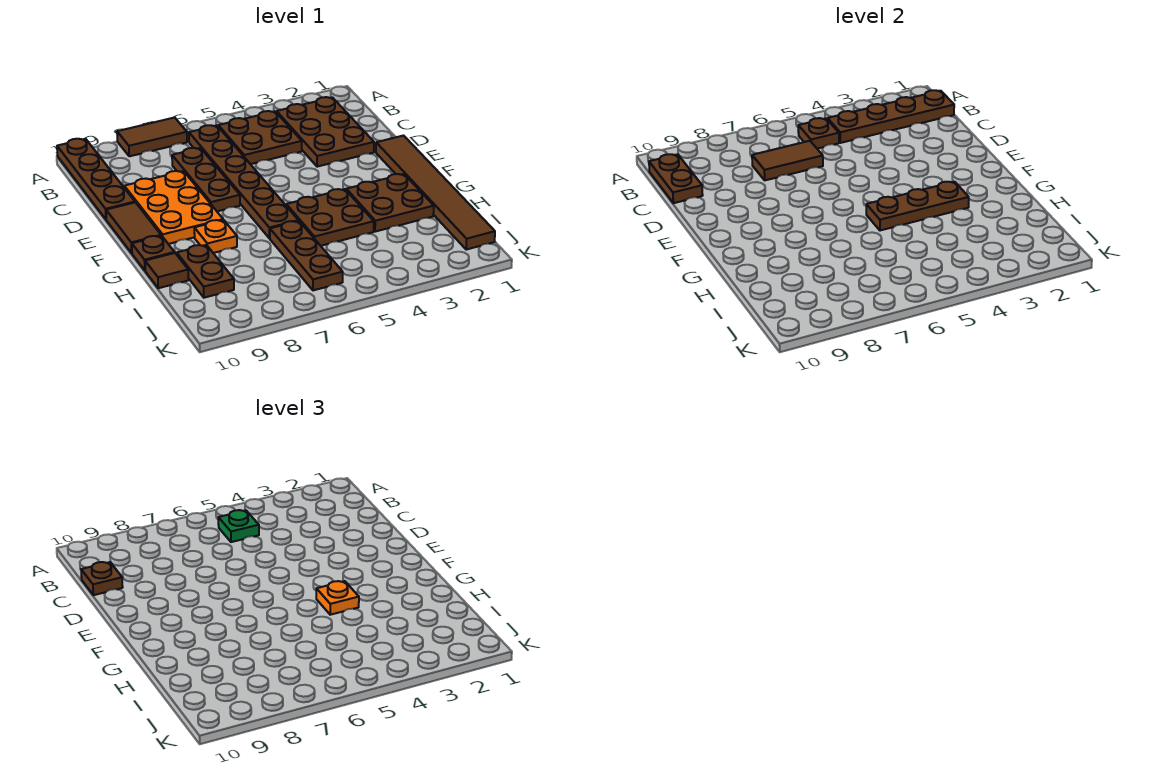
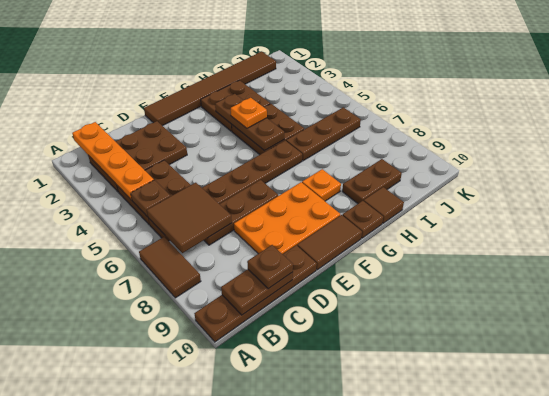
brown plate B1:B4 level 2 -> orange plate B1:B4 level 2
green plate B5 level 3 -> none
brown tile C6:C7 level 2 -> brown tile B6:C7 level 2

